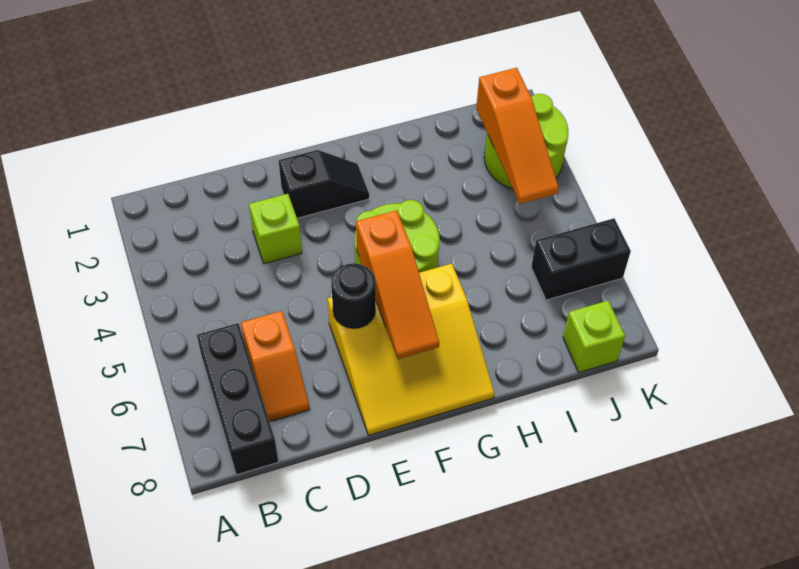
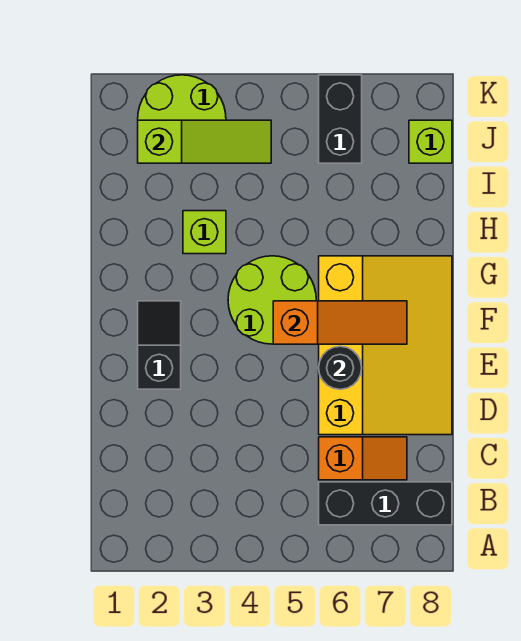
lime brick D3 level 1 -> lime brick H3 level 1
yellow slope E6:G8 level 1 top 6 -> yellow slope D6:G8 level 1 top 6
orange slope J2:J4 level 2 top 2 -> lime slope J2:J4 level 2 top 2

